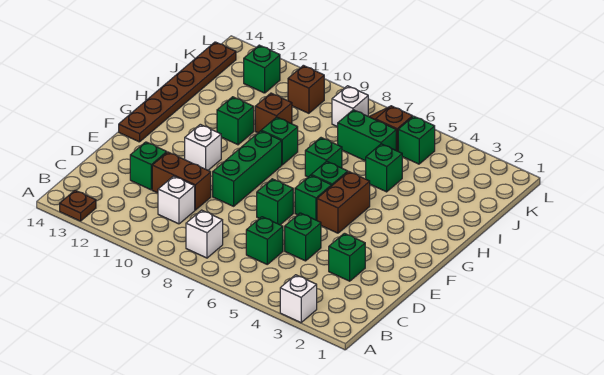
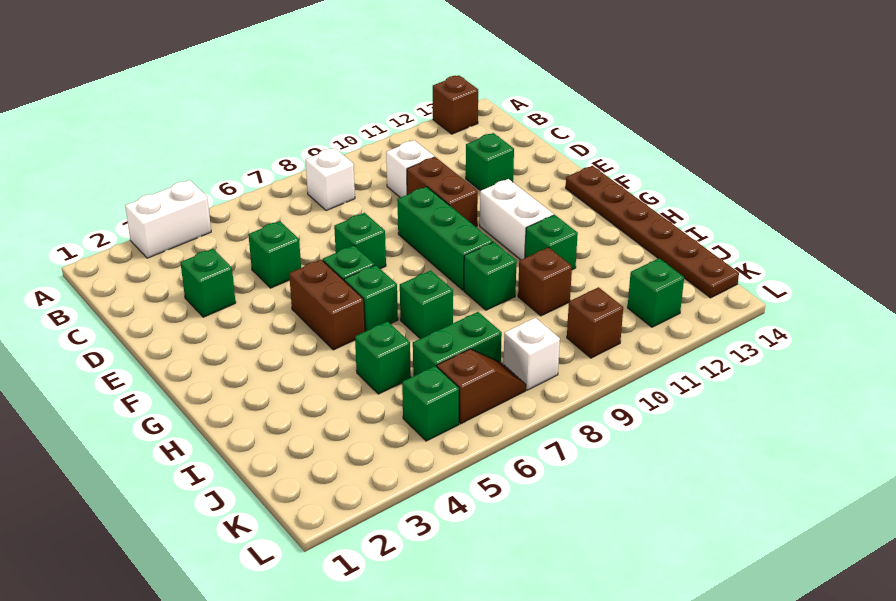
white brick A3 level 1 -> white brick A3:A4 level 1
brown plate A13 level 1 -> brown brick A13 level 1
green brick C6 level 1 -> none
brown brick D10:D11 level 1 -> brown brick D10:E10 level 1
white brick F11 level 1 -> white brick F11:G11 level 1

